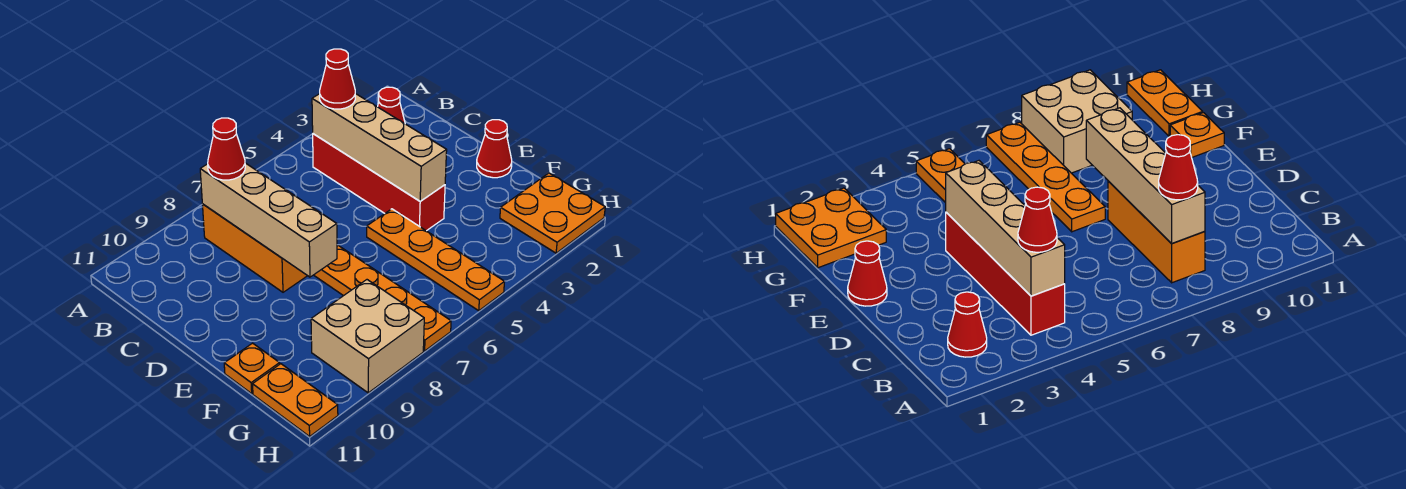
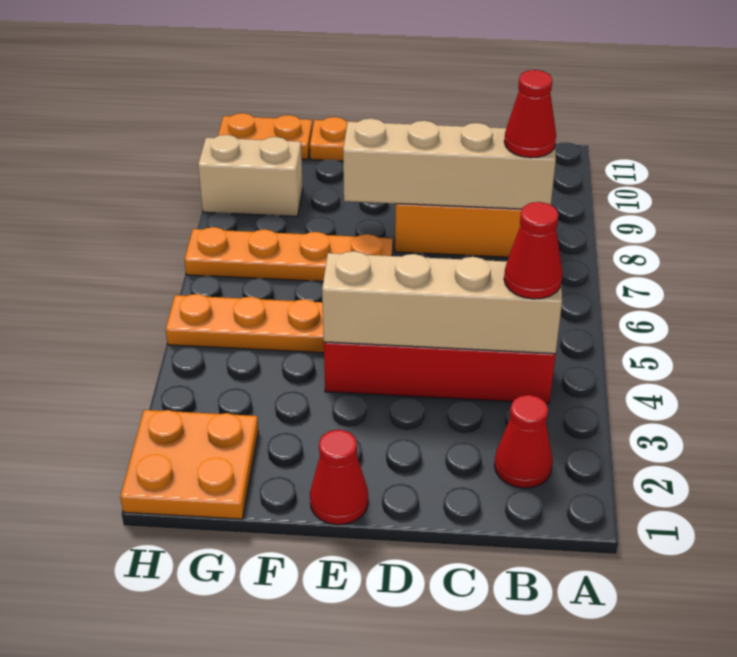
tan brick G8:H9 level 1 -> tan brick G9:H9 level 1

